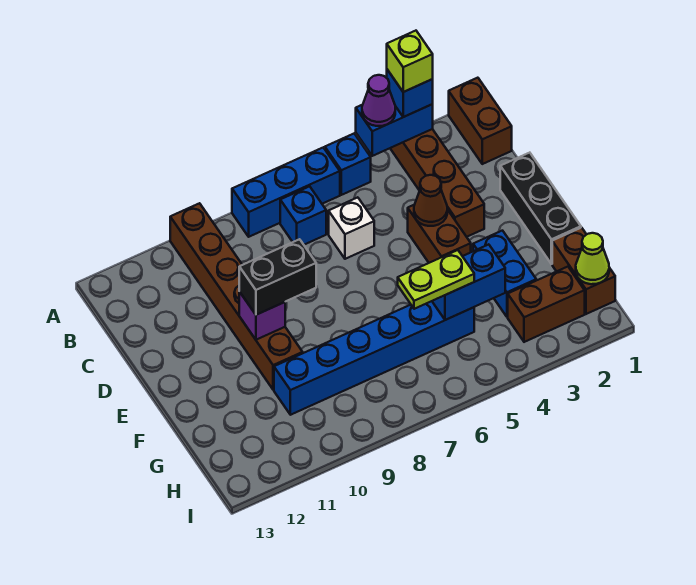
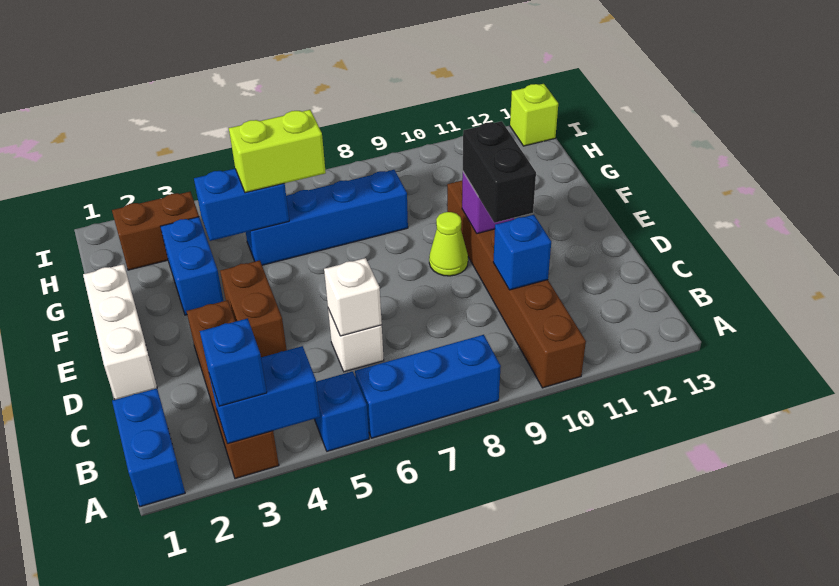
brown brick A1:B1 level 1 -> blue brick A1:B1 level 1
lime brick A3 level 4 -> lime brick I13 level 1
purple cone A4 level 3 -> none
blue brick B7 level 1 -> blue brick C10 level 2
none -> white brick C6 level 2
black brick D1:F1 level 1 -> white brick D1:F1 level 1
brown cone D4 level 2 -> none
black brick E9:E10 level 3 -> black brick D10:E10 level 3
brown brick G1:H1 level 1 -> none
blue brick G5:G10 level 1 -> blue brick G5:G8 level 1
lime plate G5:G6 level 3 -> lime brick G5:G6 level 3
lime cone H1 level 2 -> lime cone E9 level 1

